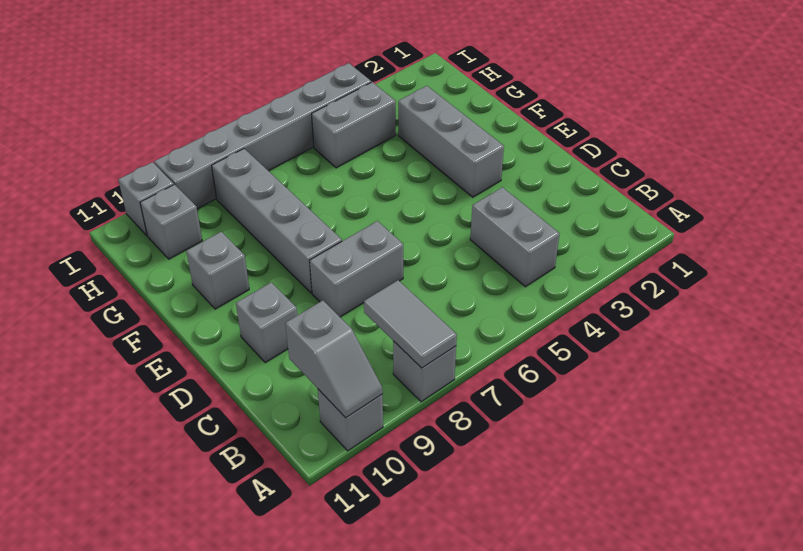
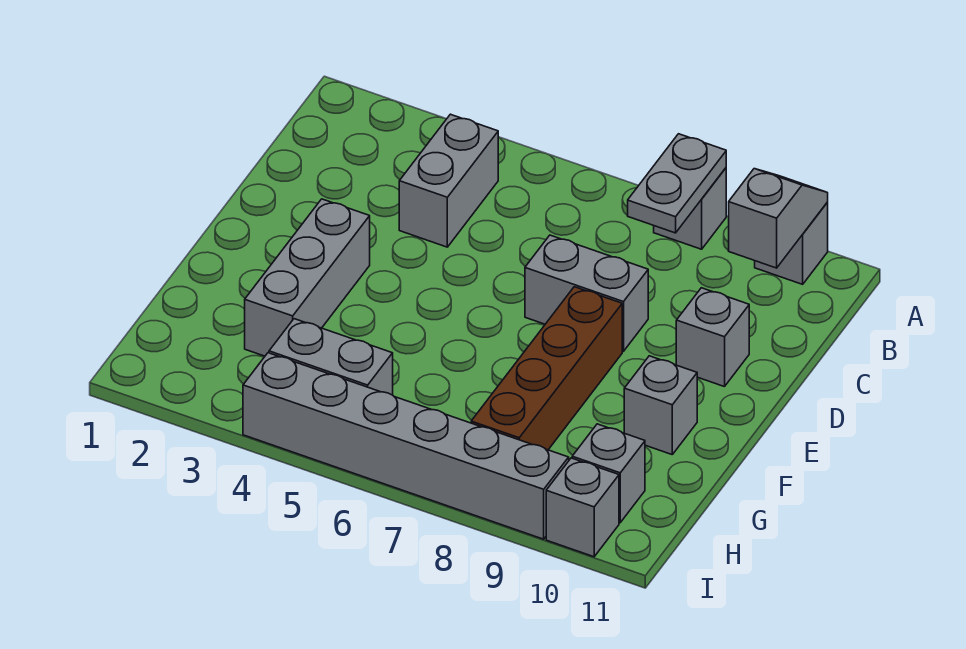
grey tile A8:B8 level 2 -> grey plate A8:B8 level 2
grey brick E8:H8 level 1 -> brown brick E8:H8 level 1

